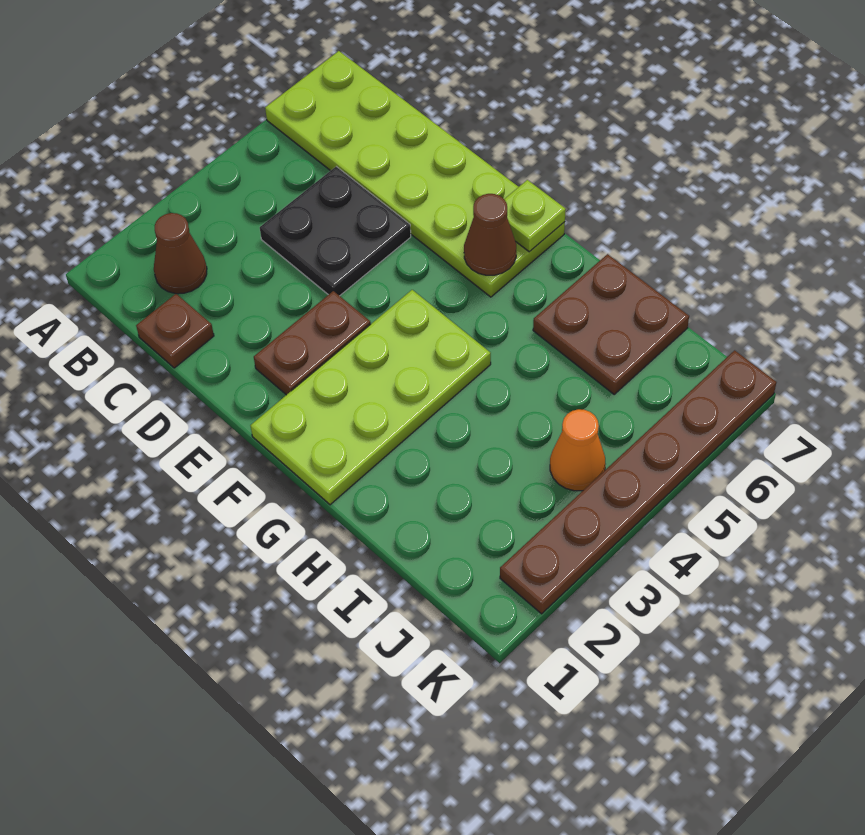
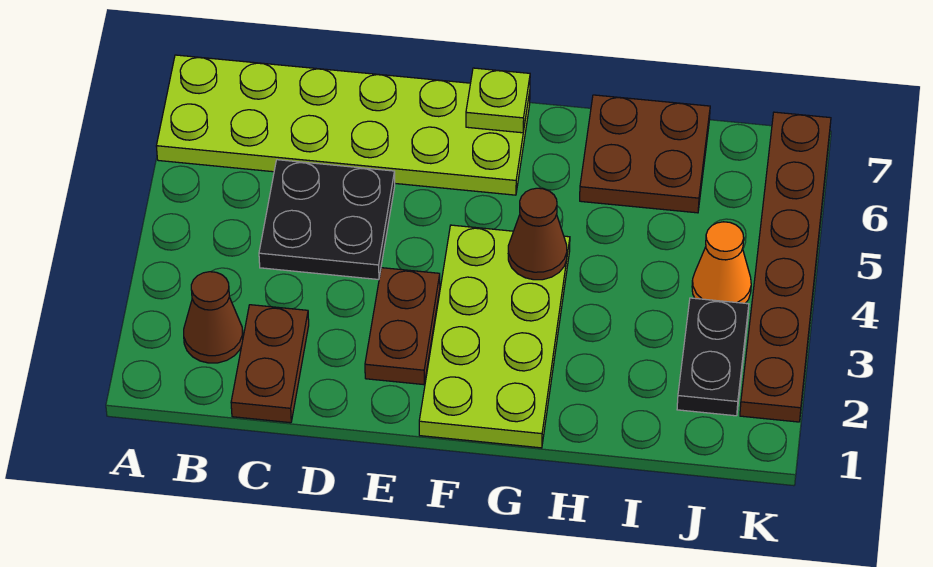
brown plate C1 level 1 -> brown plate C1:C2 level 1
brown cone F6 level 2 -> brown cone G4 level 2
none -> black plate J2:J3 level 1

